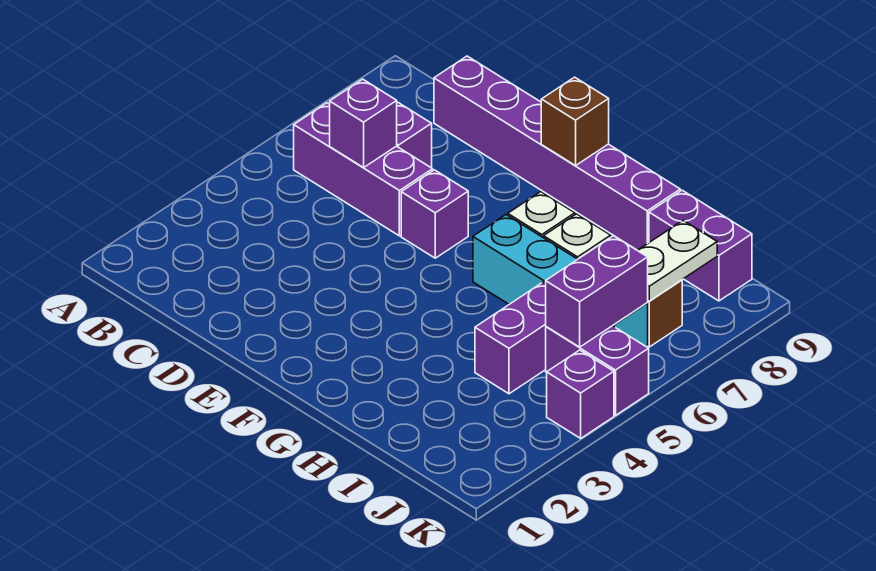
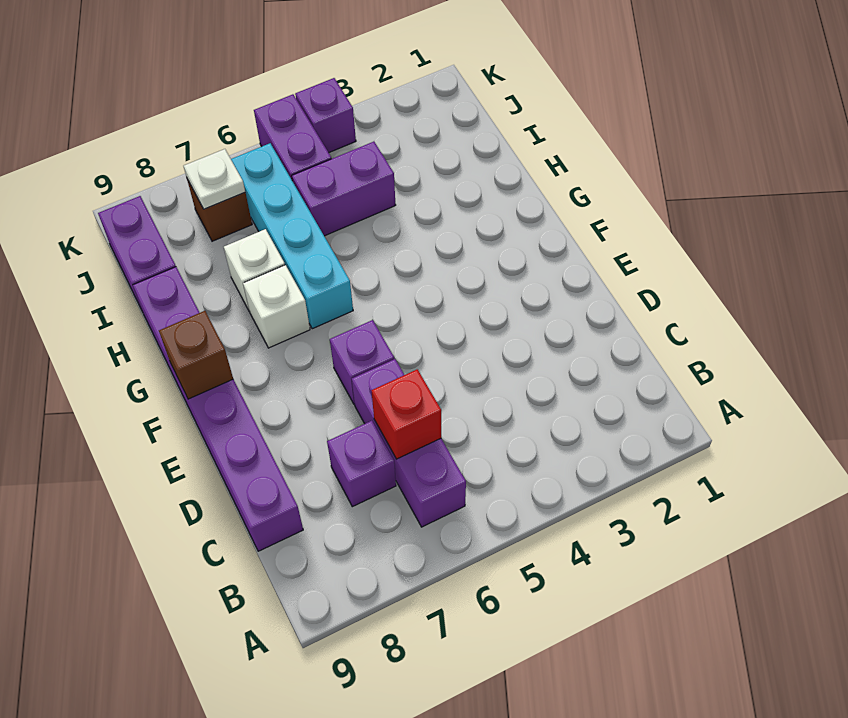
purple brick C6 level 2 -> red brick C6 level 2
purple brick J5:J6 level 2 -> none
white plate J7:J8 level 2 -> white plate J7 level 2

